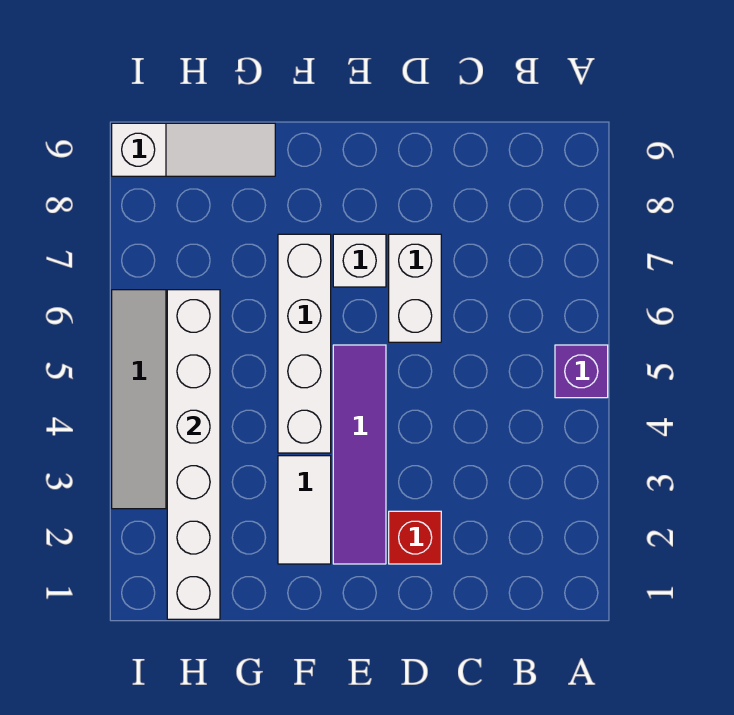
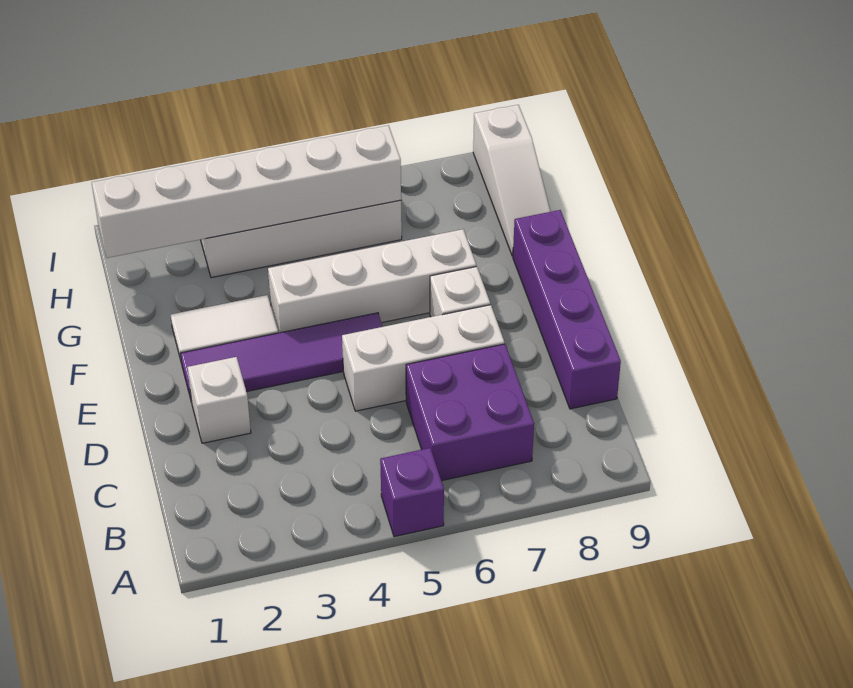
none -> purple brick B6:C7 level 1
none -> purple brick C9:F9 level 1
red brick D2 level 1 -> white brick D2 level 1
white brick D6:D7 level 1 -> white brick D5:D7 level 1

